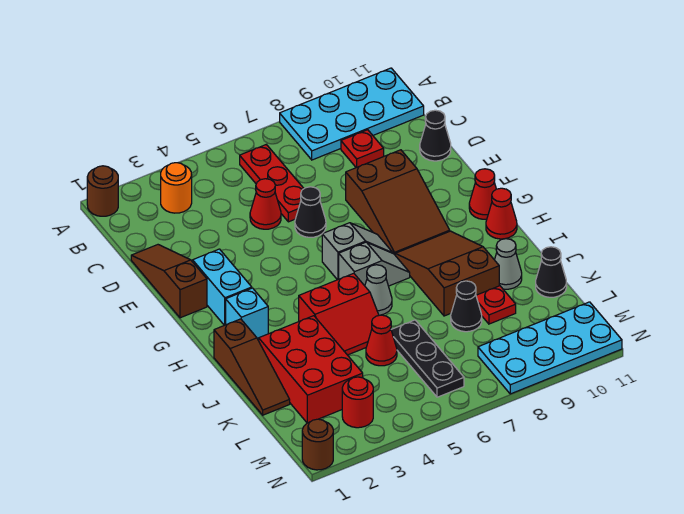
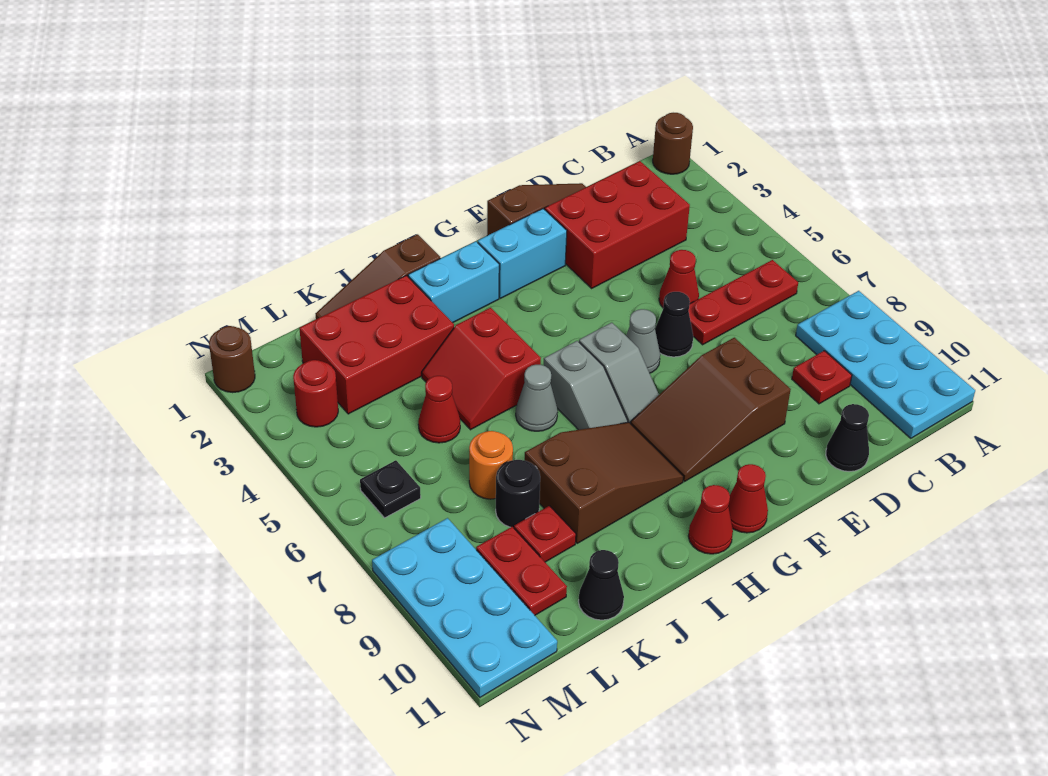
orange round brick B3 level 1 -> orange round brick K7 level 1
none -> red brick C2:E3 level 1
cyan brick H2 level 1 -> cyan brick H2:I2 level 1
grey cone J10 level 1 -> grey cone F6 level 1
black plate K6:M6 level 1 -> black plate M6 level 1
black cone K8 level 1 -> black round brick K8 level 1
none -> red plate L9:L10 level 1

